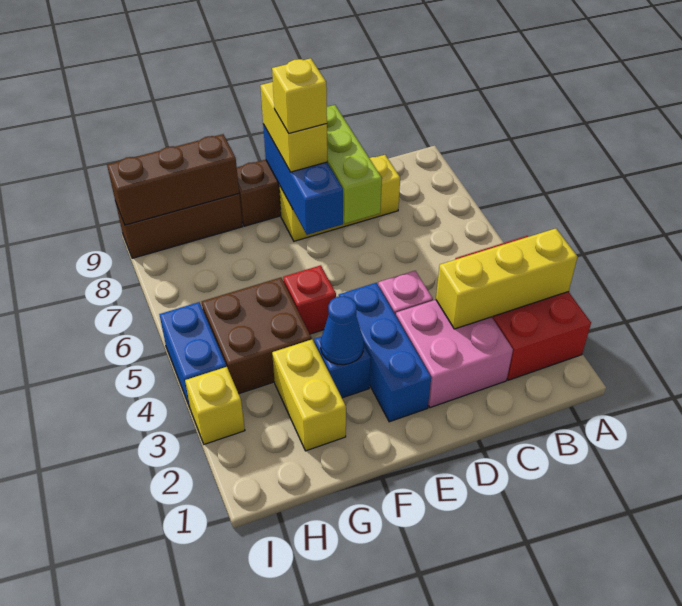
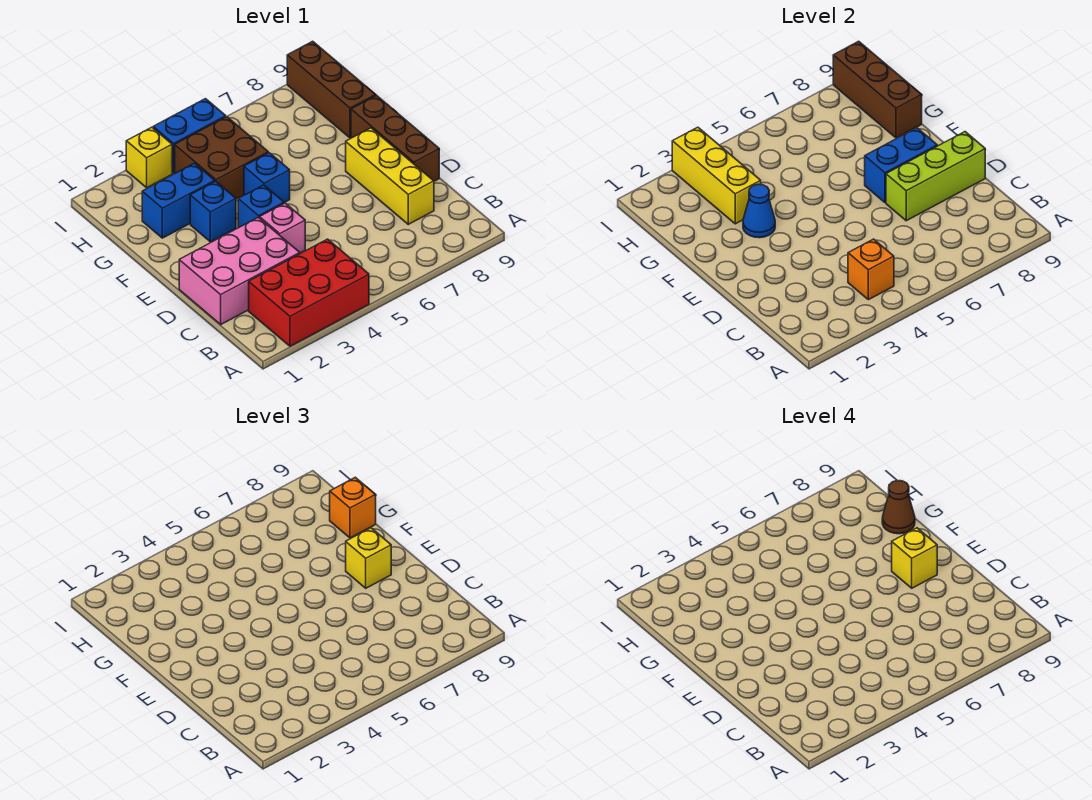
yellow brick A3:C3 level 2 -> yellow brick G3:I3 level 2
none -> orange brick B4 level 2
pink brick C2:D3 level 1 -> pink brick C1:D3 level 1
blue brick E2:E4 level 1 -> blue brick E4 level 1
blue brick E7:E9 level 2 -> blue brick E7:E8 level 2
yellow brick E8:E9 level 3 -> yellow brick E8 level 3
red brick F5 level 1 -> blue brick F5 level 1
yellow brick G2:G3 level 1 -> blue brick G2:G3 level 1
none -> orange brick G9 level 3
none -> brown cone G9 level 4

